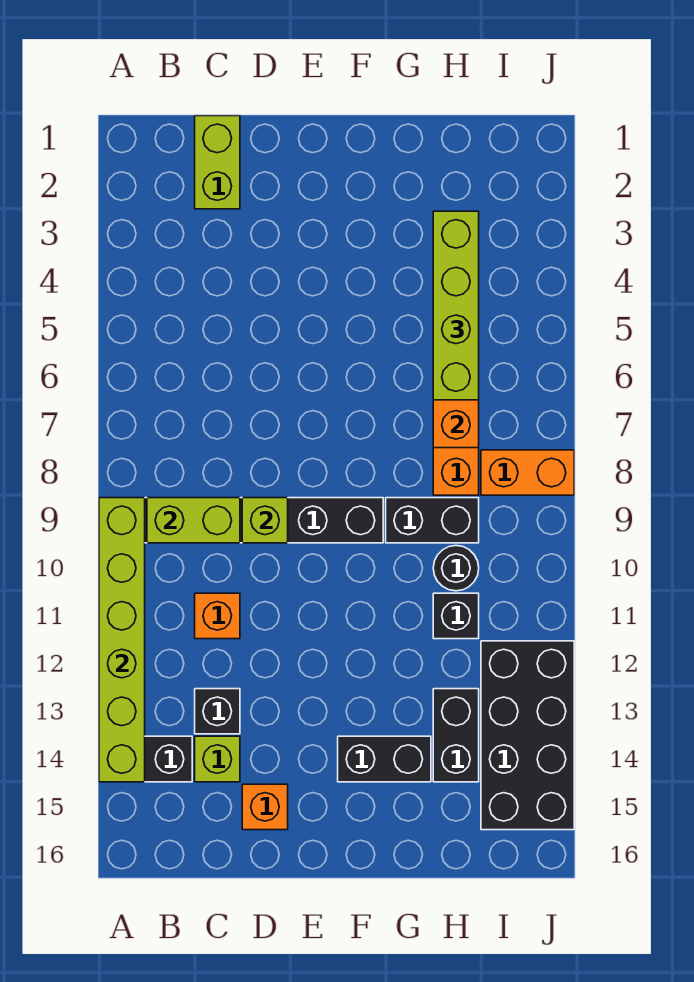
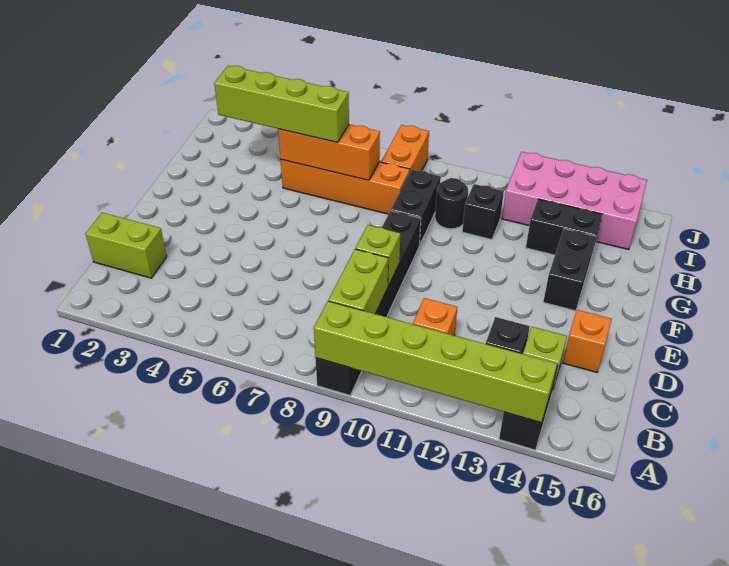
black brick I12:J15 level 1 -> pink brick I12:J15 level 1

